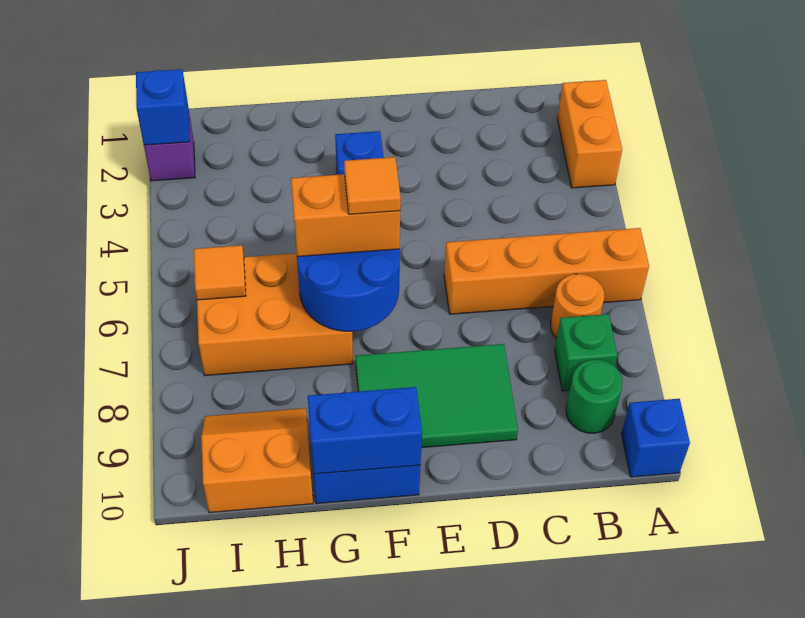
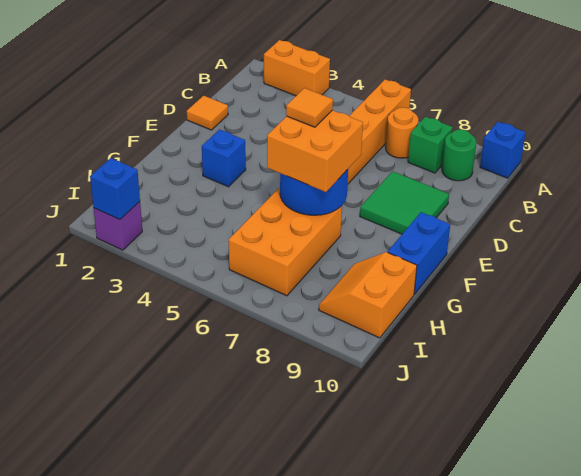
green tile D8:F9 level 1 -> green tile D8:E9 level 1
orange brick F6:G6 level 3 -> orange brick F6:G7 level 3
blue brick F10:G10 level 2 -> none
orange tile I6 level 2 -> orange tile D1 level 1

